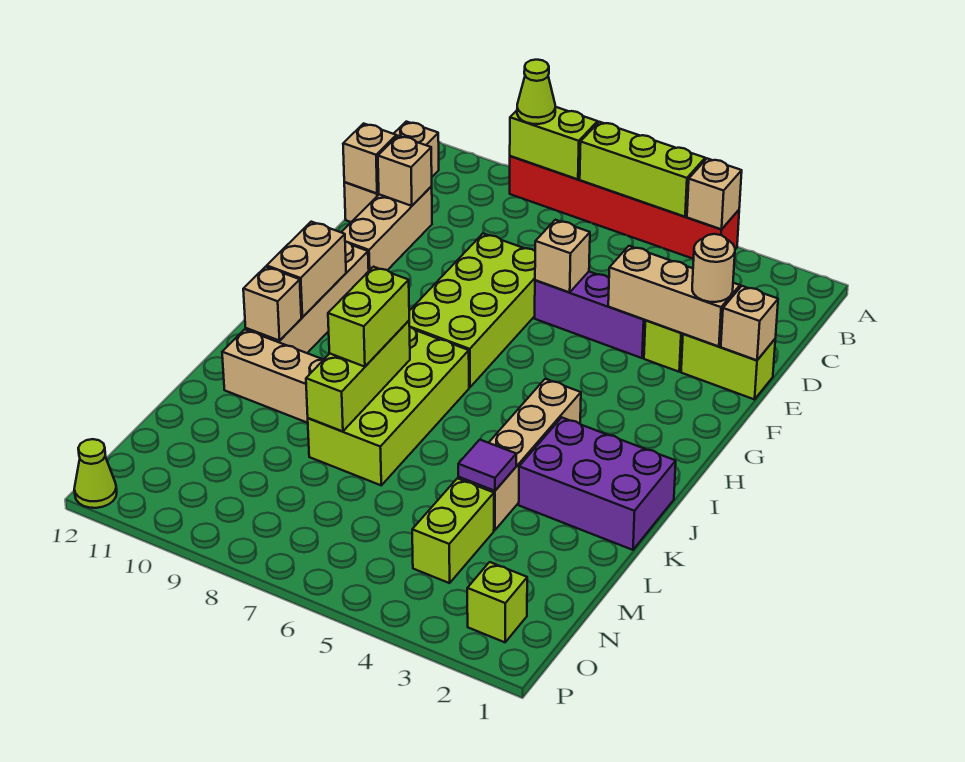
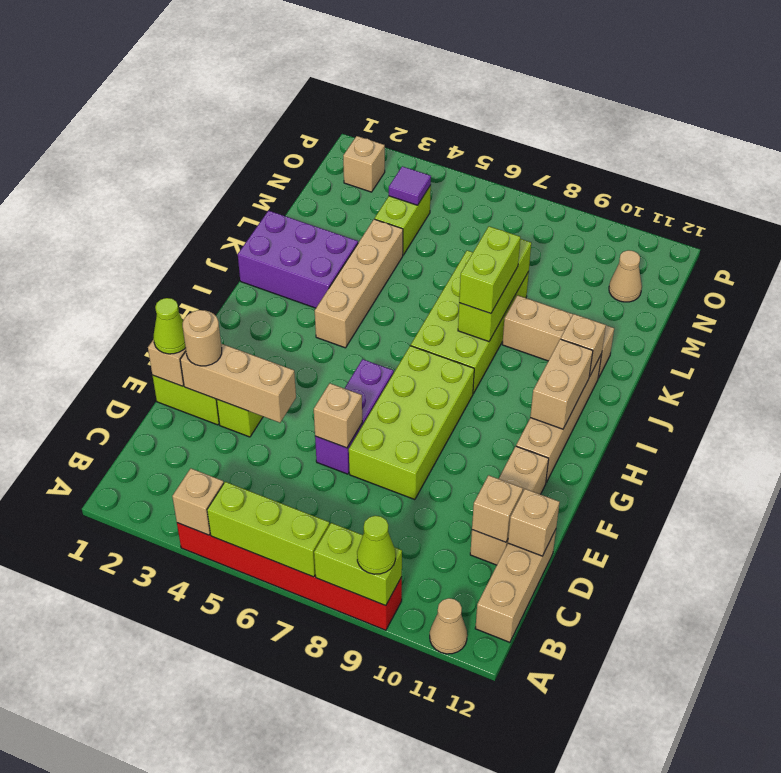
none -> tan cone A11 level 1
purple brick E4:E6 level 1 -> purple brick E6:G6 level 1
purple tile L4 level 2 -> purple tile N4 level 2
none -> tan cone N11 level 1
lime brick O2 level 1 -> tan brick O2 level 1
lime cone P12 level 1 -> lime cone E1 level 3

